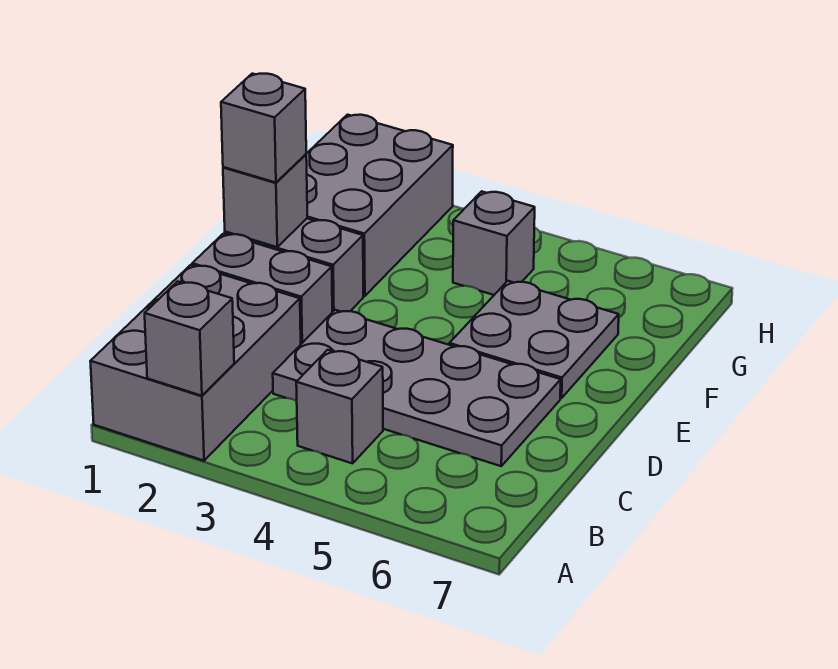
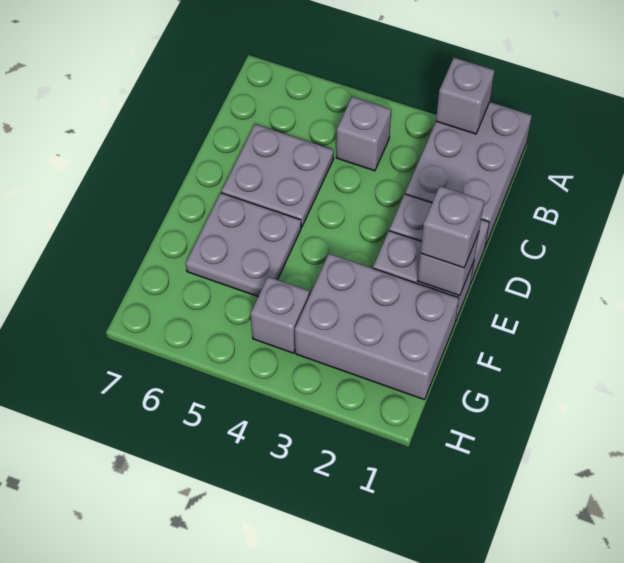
grey plate C3:D6 level 1 -> grey plate C5:D6 level 1
grey brick F1:H2 level 1 -> grey brick F1:G3 level 1

